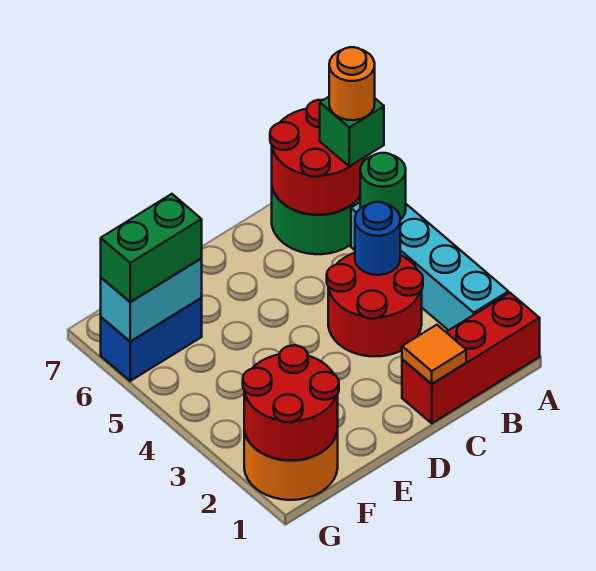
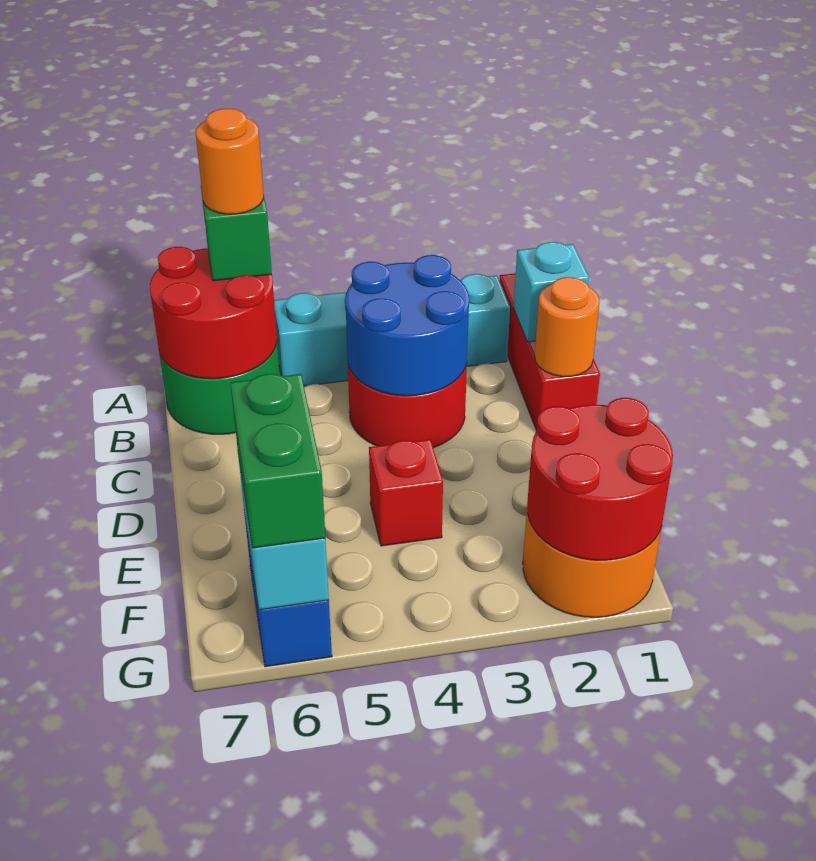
green round brick A5 level 2 -> none
none -> cyan brick B1 level 2
blue round brick B4 level 2 -> blue round brick B3:C4 level 2
orange tile C1 level 2 -> orange round brick C1 level 2
none -> red brick E4 level 1

